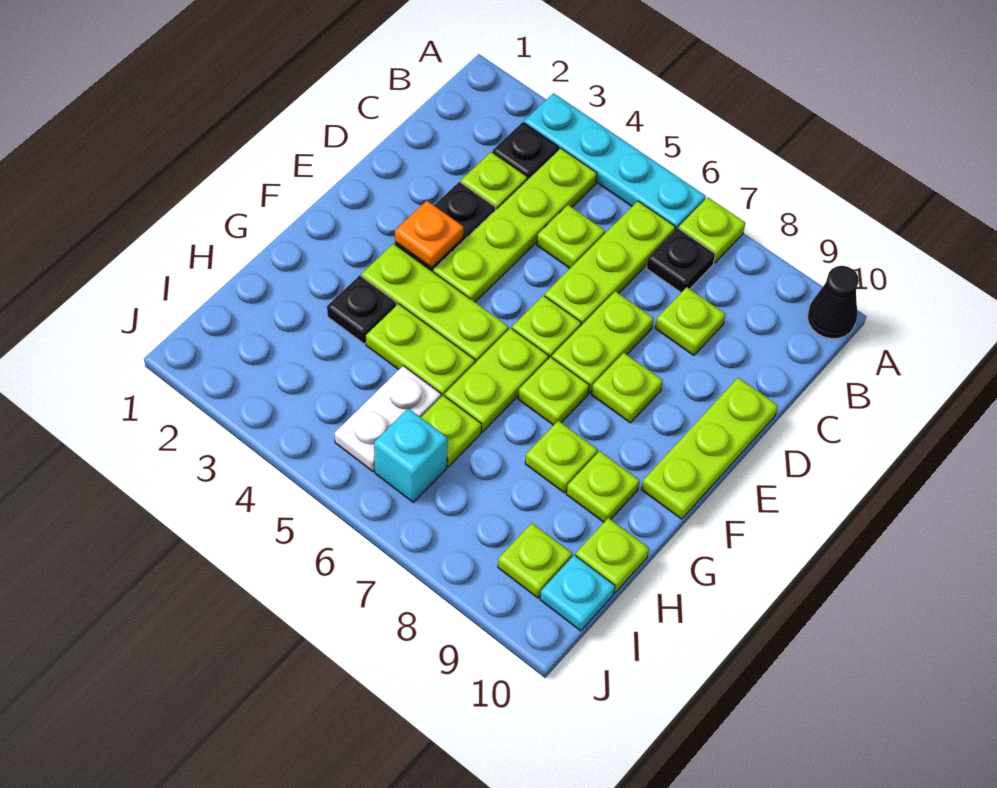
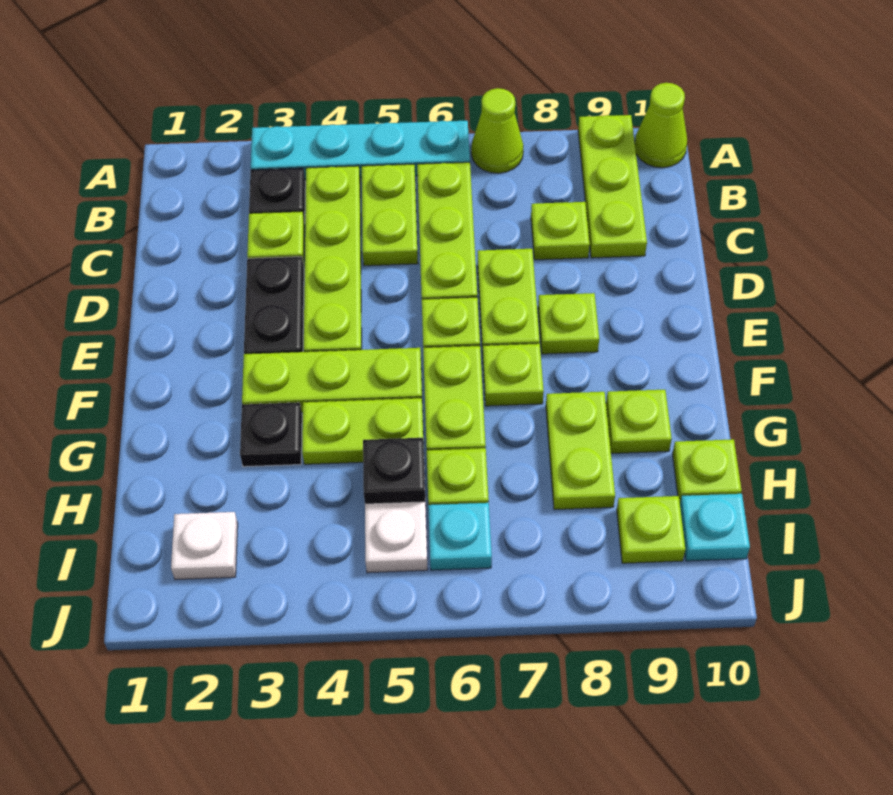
lime plate A7 level 1 -> lime cone A7 level 1
black cone A10 level 1 -> lime cone A10 level 1
black plate B7 level 1 -> black plate H5 level 2
lime plate C5 level 1 -> lime plate B5:C5 level 1
lime plate D10:F10 level 1 -> lime plate A9:C9 level 1
orange plate E3 level 2 -> none
lime plate G8 level 1 -> lime plate G8:H8 level 1
none -> white plate I2 level 1
cyan brick I6 level 1 -> cyan plate I6 level 1

